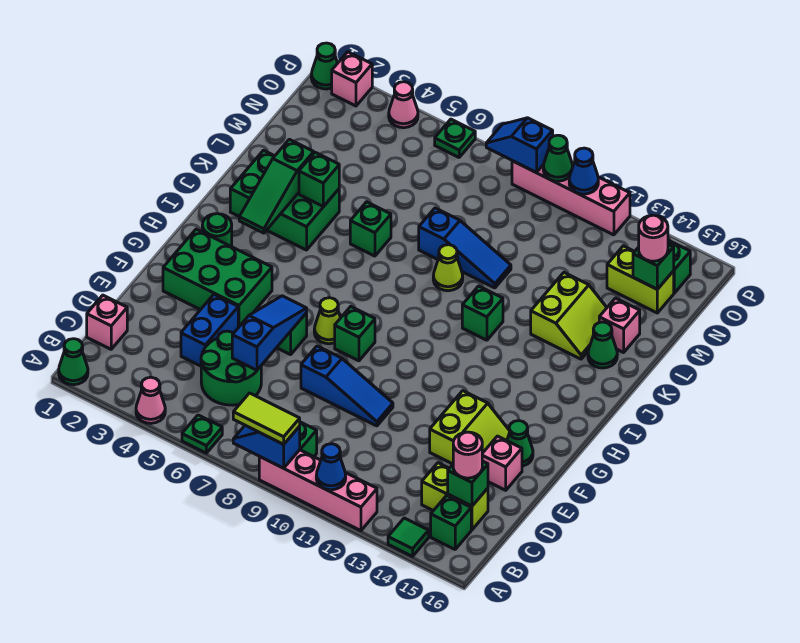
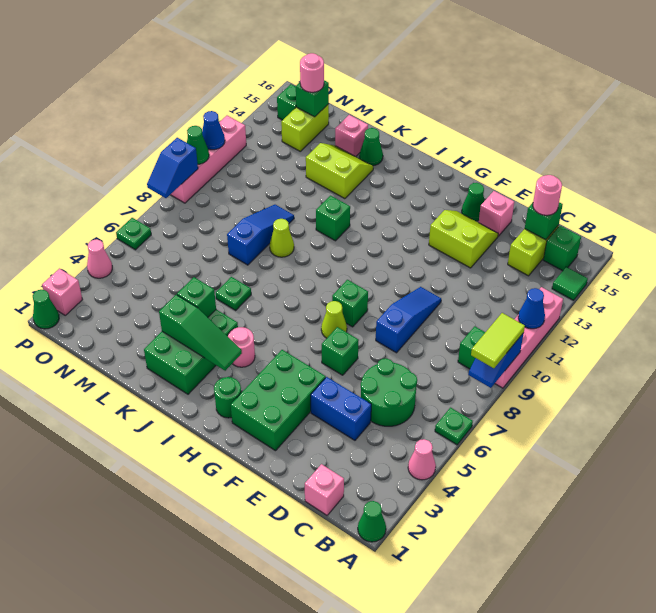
blue slope D6:F6 level 2 top D -> none
none -> pink round brick I4 level 1
green brick K6 level 1 -> green plate K6 level 1

